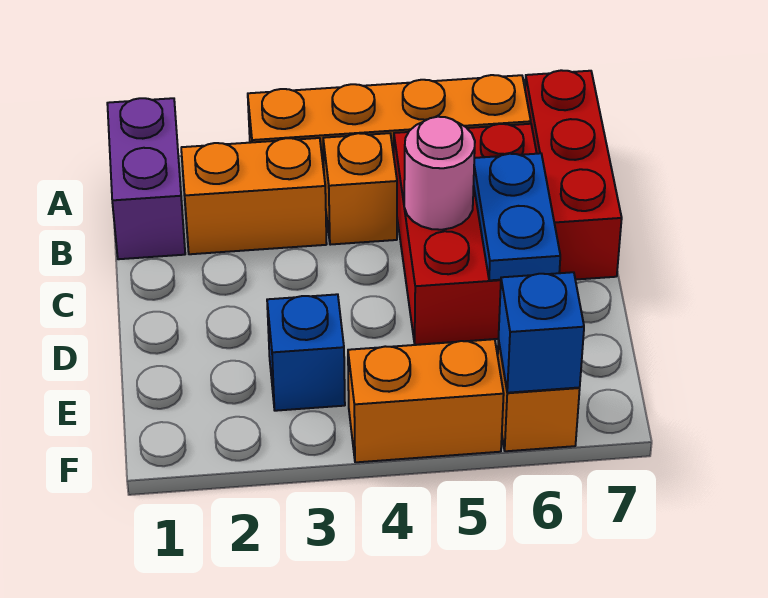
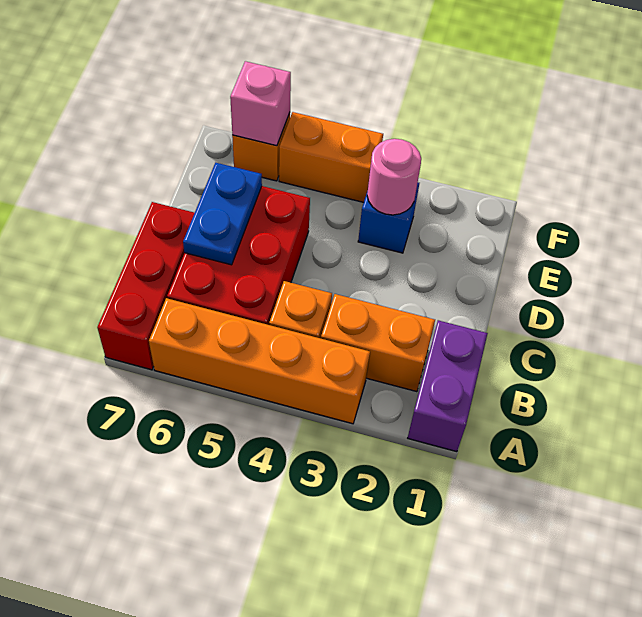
pink round brick C5 level 2 -> pink round brick E3 level 2
blue brick F6 level 2 -> pink brick F6 level 2

